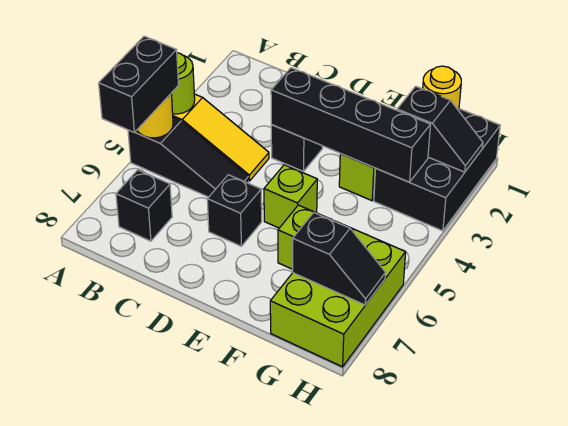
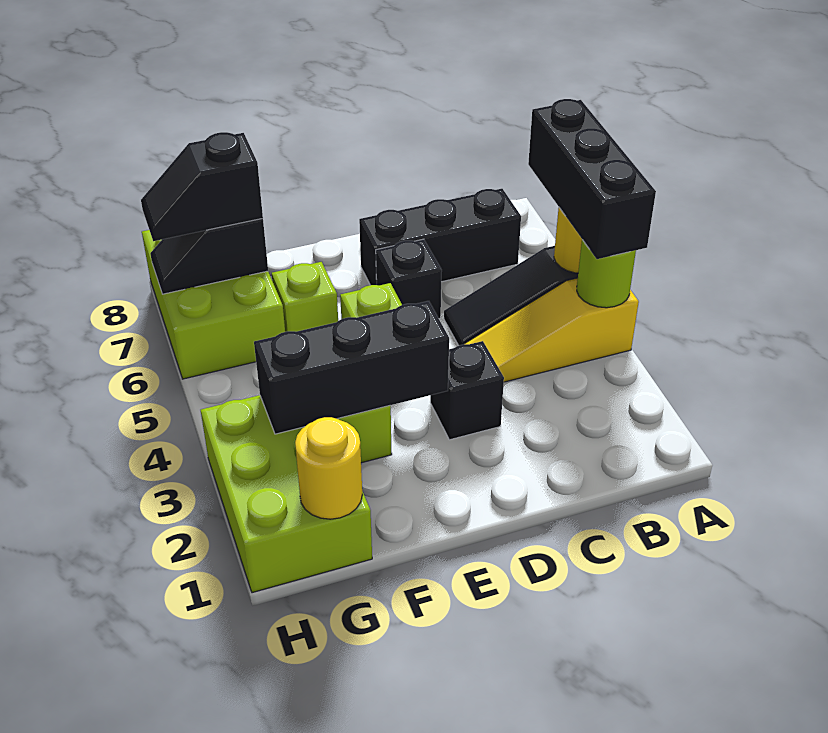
black brick A5:A6 level 3 -> black brick A4:A6 level 3
black brick B7 level 1 -> black brick B7:D7 level 1
black brick D3:G3 level 2 -> black brick E3:G3 level 2
black brick G1:H3 level 1 -> lime brick G1:H3 level 1
black slope G2:H2 level 2 top G -> black slope G7:H7 level 3 top G

